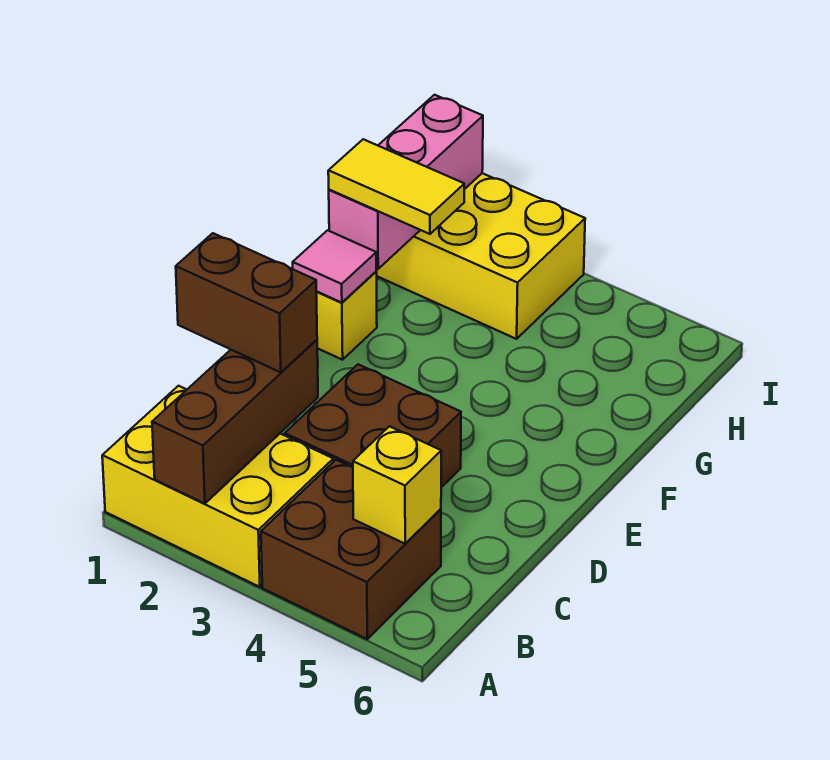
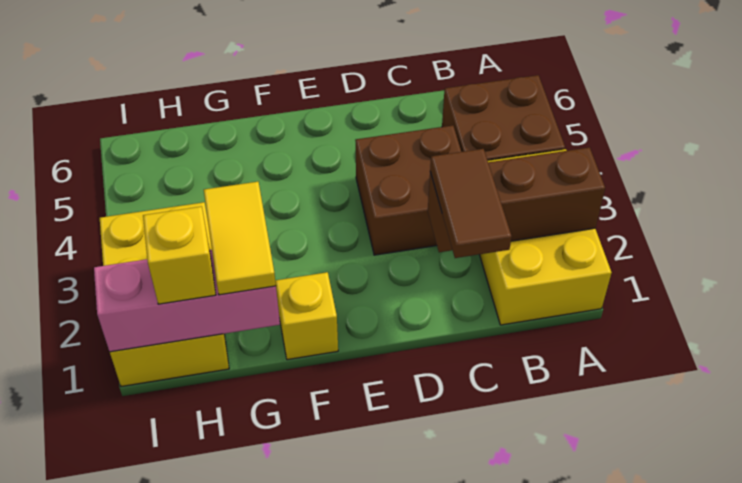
yellow brick B5 level 2 -> yellow brick H1 level 3
brown brick C1:C2 level 3 -> brown tile C1:C2 level 3
pink tile F1 level 2 -> none

